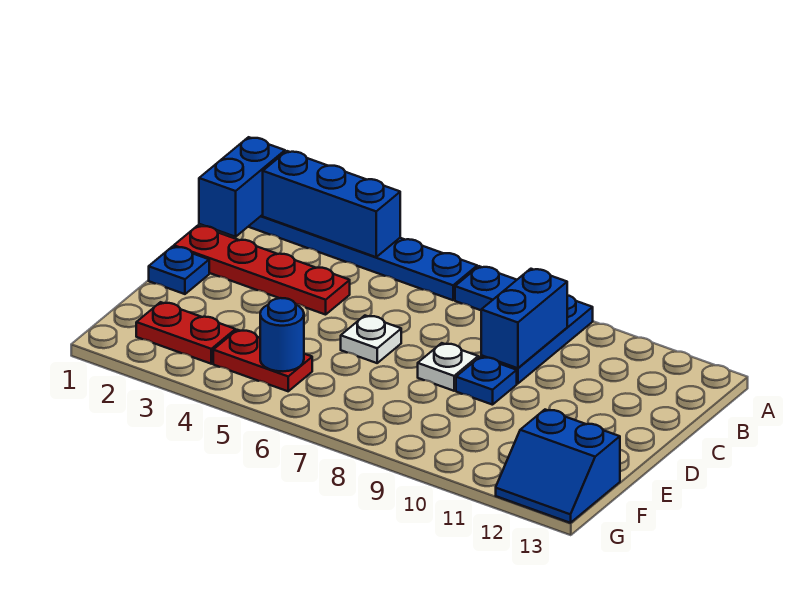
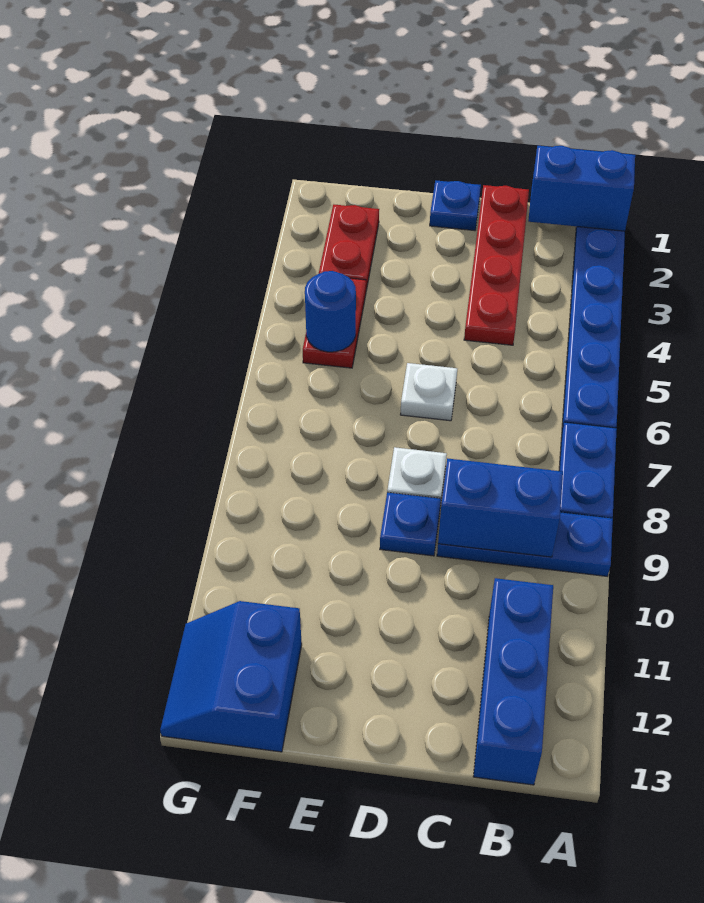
blue brick A2:A4 level 2 -> blue brick B11:B13 level 1

